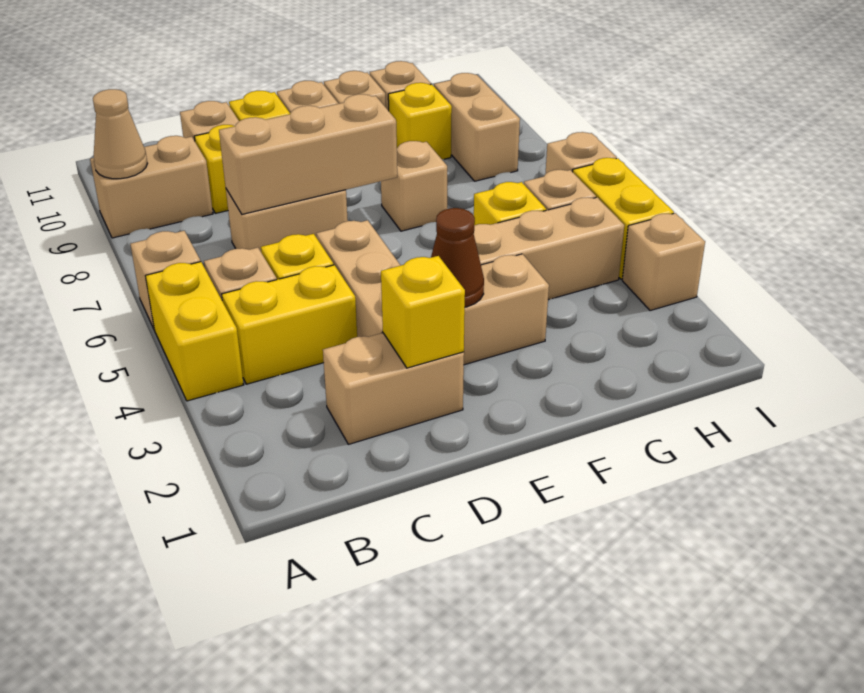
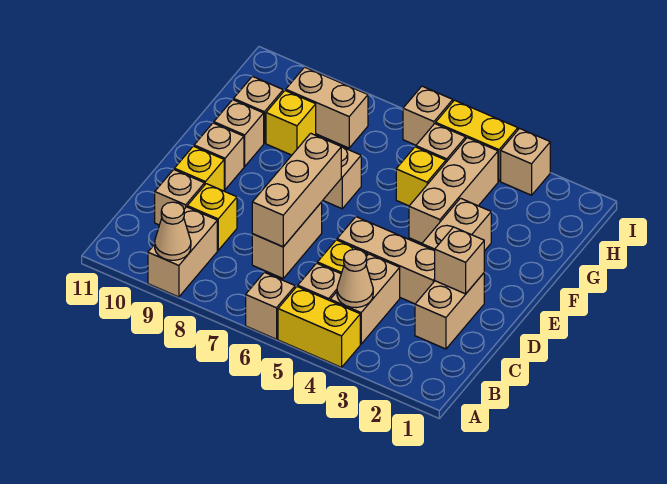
yellow brick B4:C4 level 1 -> tan brick B4:C4 level 1
none -> tan cone B4 level 2
yellow brick D2 level 2 -> tan brick D2 level 2
brown cone E3 level 2 -> none

